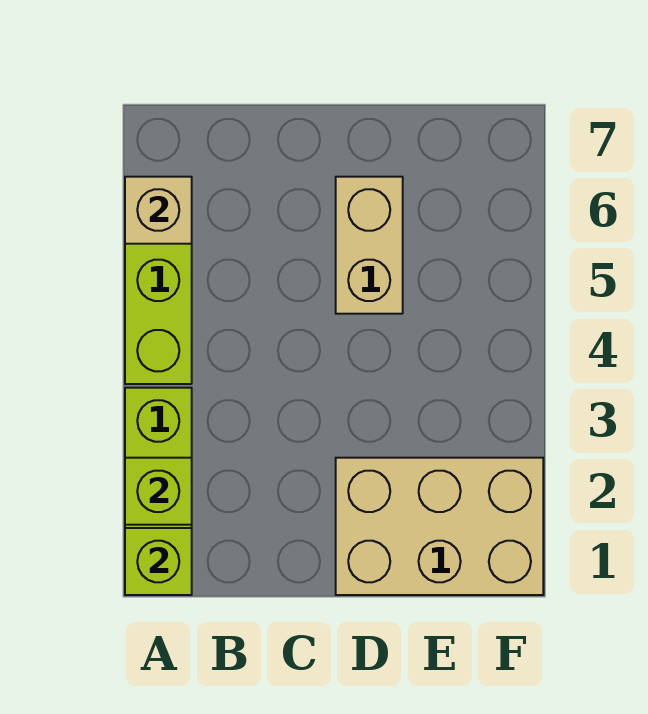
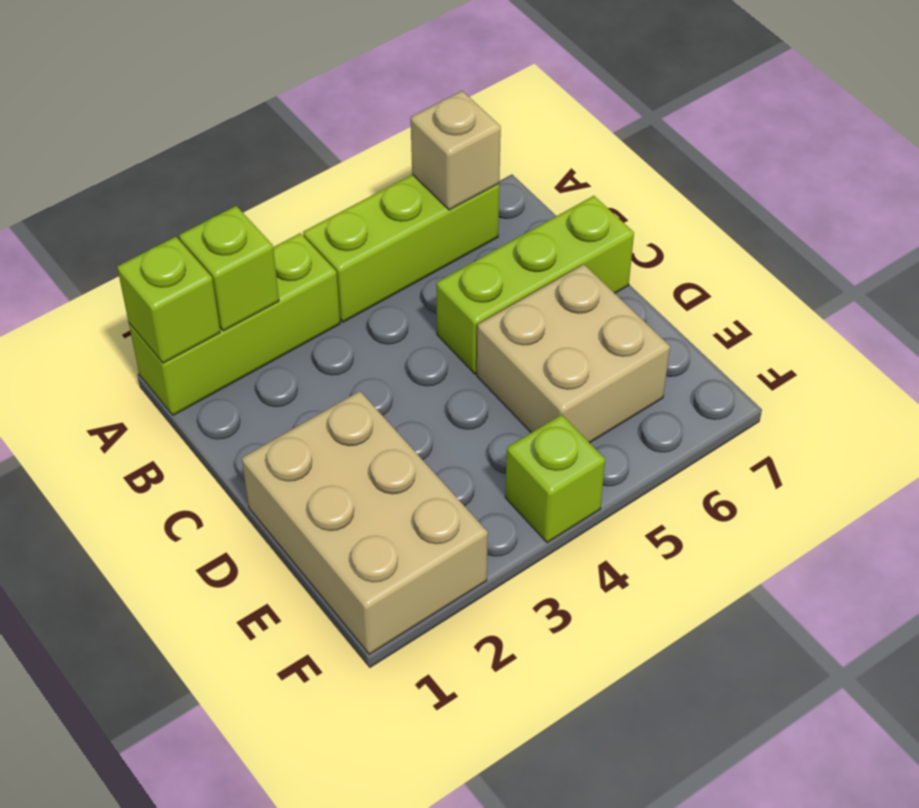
none -> lime brick C5:C7 level 1
tan brick D5:D6 level 1 -> tan brick D5:E6 level 1
none -> lime brick F4 level 1

